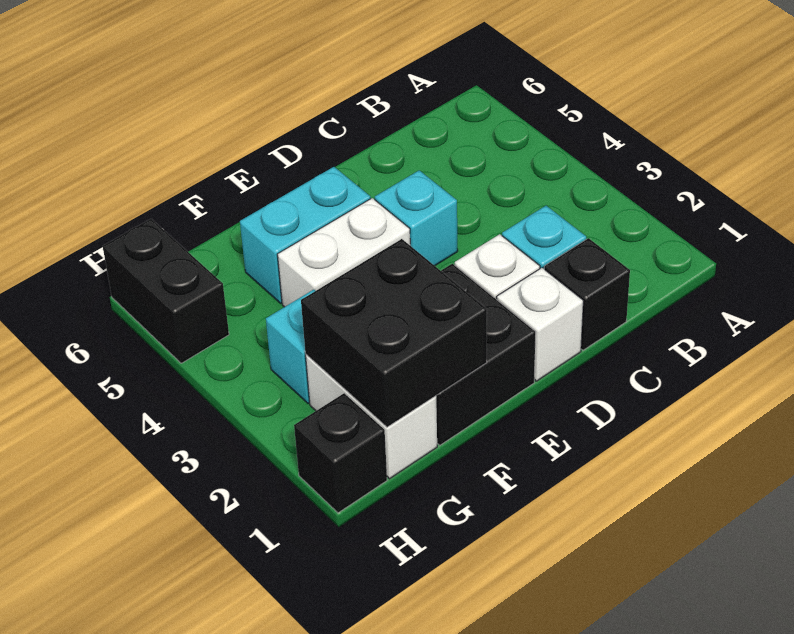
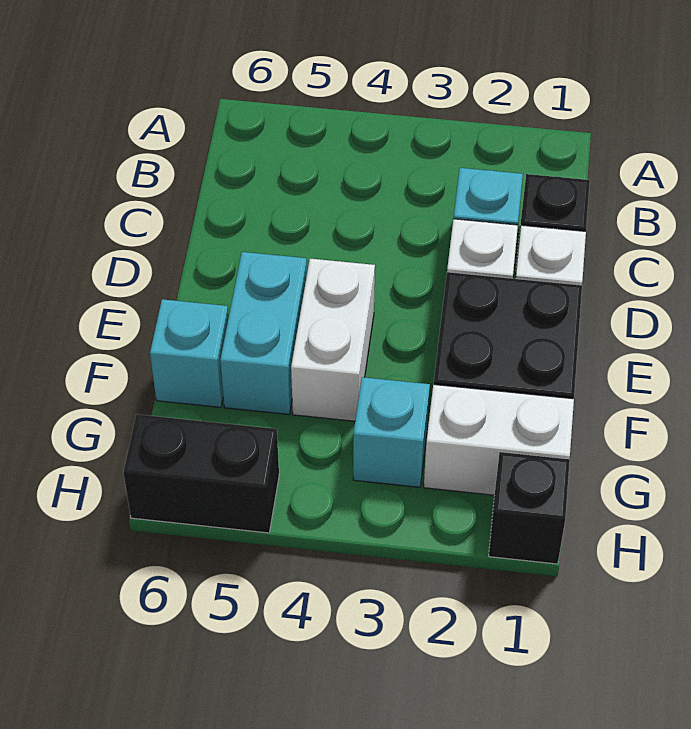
cyan brick D4 level 1 -> cyan brick F6 level 1
black brick F1:G2 level 2 -> none

